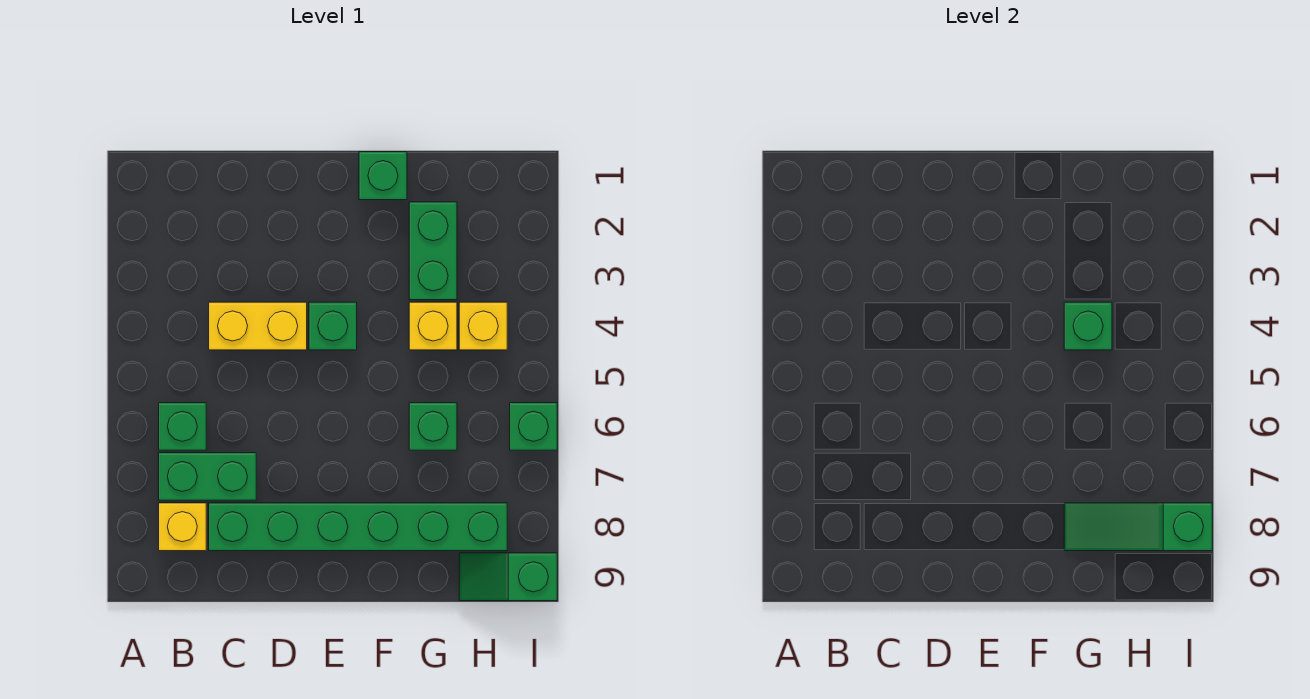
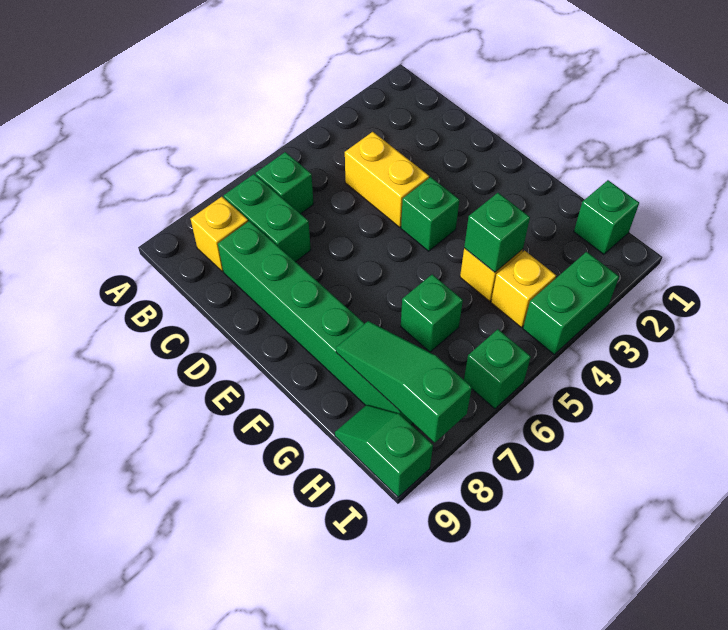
green brick F1 level 1 -> green brick H1 level 1
green brick G2:G3 level 1 -> green brick I3:I4 level 1

